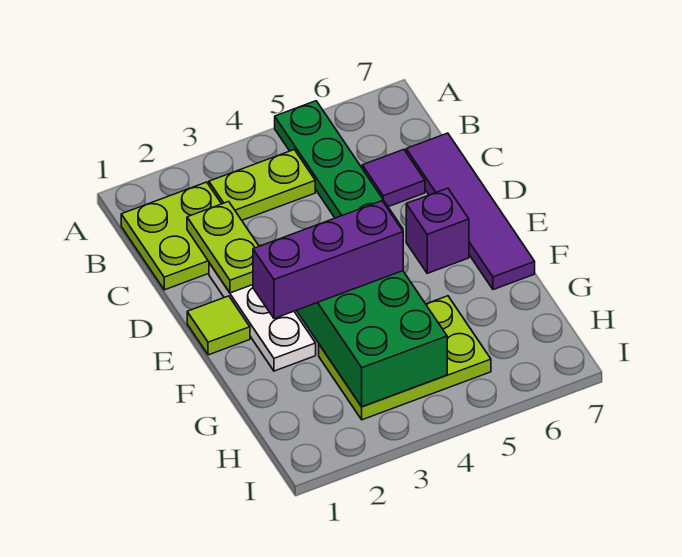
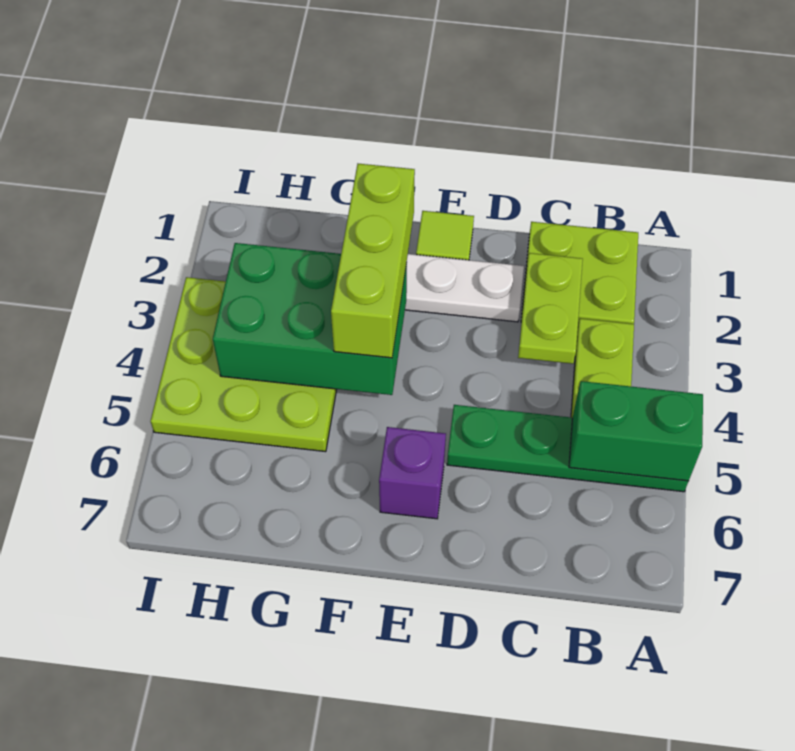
none -> green brick A5:B5 level 2
lime plate C2:D2 level 2 -> lime plate C2:C3 level 2
purple tile C6 level 1 -> none
purple tile C7:F7 level 1 -> none
purple brick F2:F4 level 3 -> lime brick F2:F4 level 3
lime plate G3:H5 level 1 -> lime plate G3:I5 level 1

